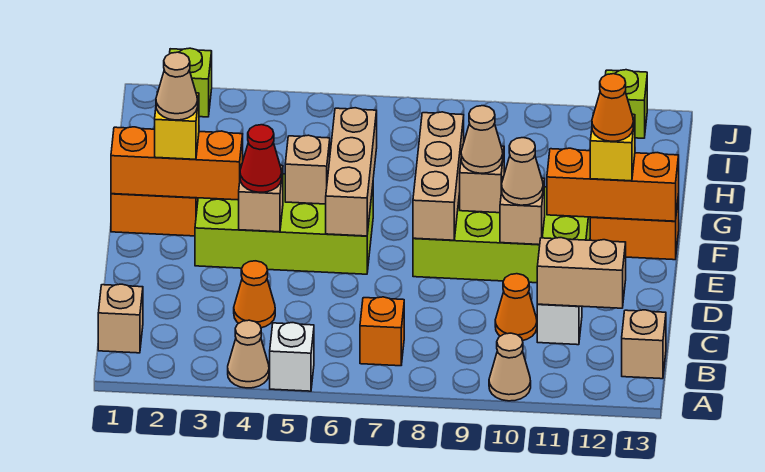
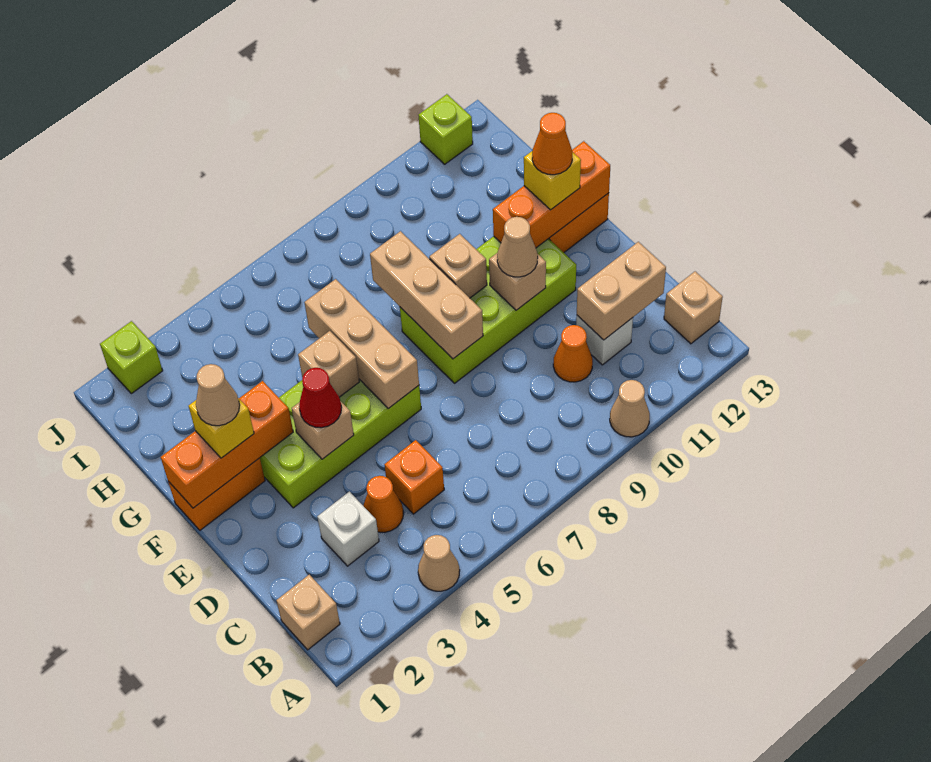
white brick A5 level 1 -> white brick C3 level 1
orange brick B7 level 1 -> orange brick C5 level 1
tan cone F9 level 3 -> none

